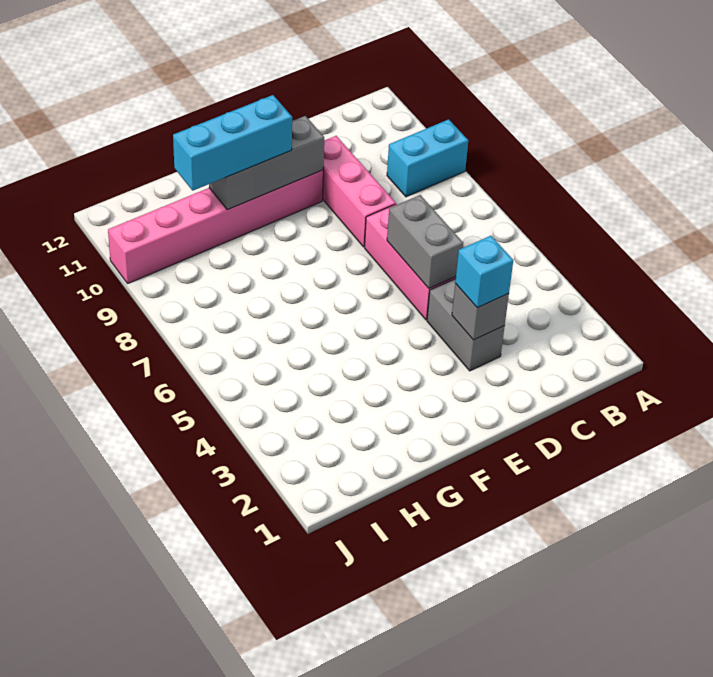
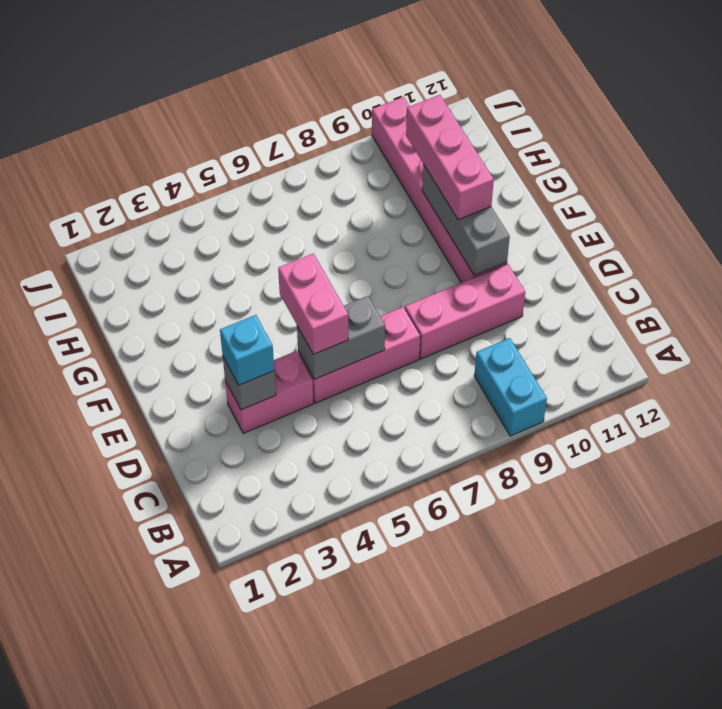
grey brick D3:D4 level 1 -> pink brick D3:D4 level 1
none -> pink brick D5:E5 level 3
cyan brick F10:H10 level 3 -> pink brick F10:H10 level 3

